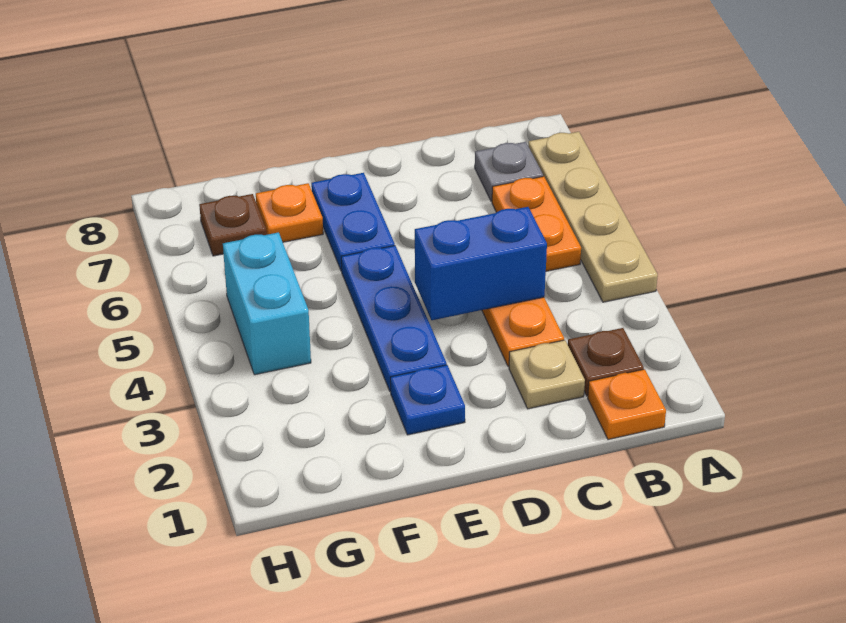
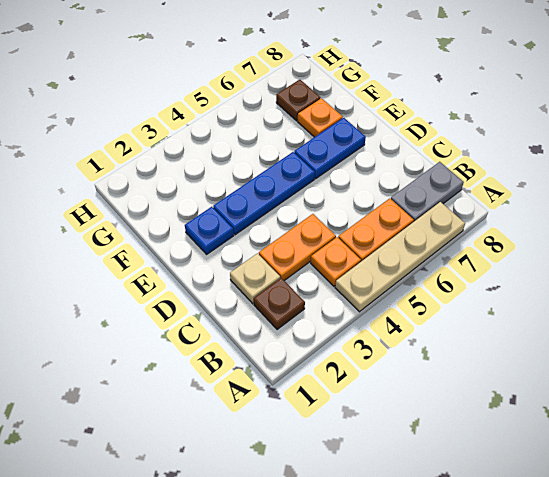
orange plate B1 level 1 -> orange plate B4 level 1
grey plate B7 level 1 -> grey plate B7:B8 level 1
blue brick C4:D4 level 2 -> none
cyan brick G4:G5 level 1 -> none

